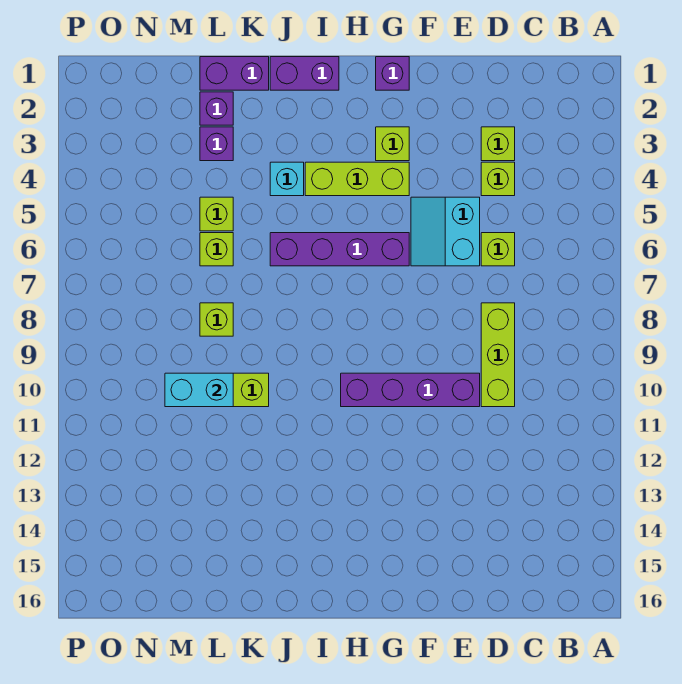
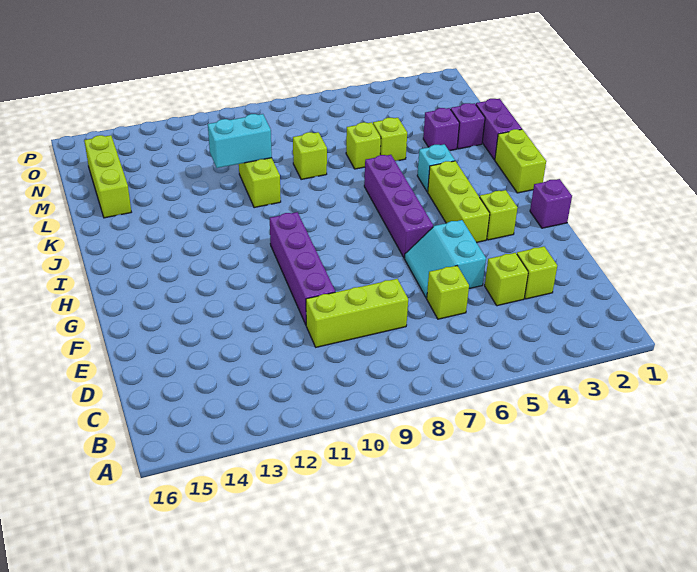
cyan slope E5:F6 level 1 top E -> cyan slope E5:F6 level 1 top 5
purple brick I1:J1 level 1 -> lime brick I1:J1 level 1
cyan brick L10:M10 level 2 -> cyan brick L10:L11 level 2
none -> lime brick L15:N15 level 1

